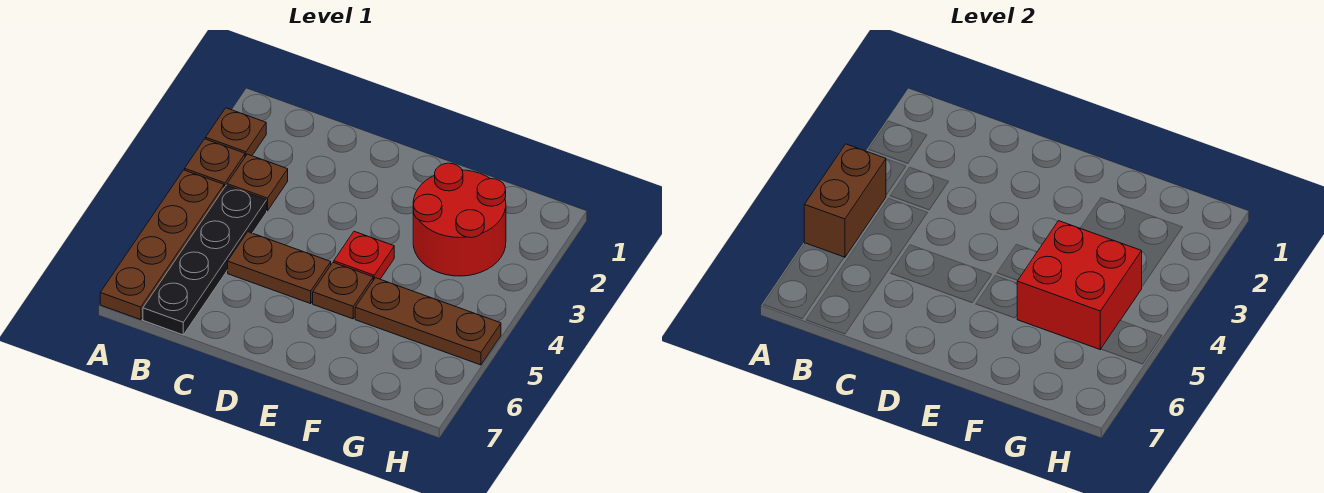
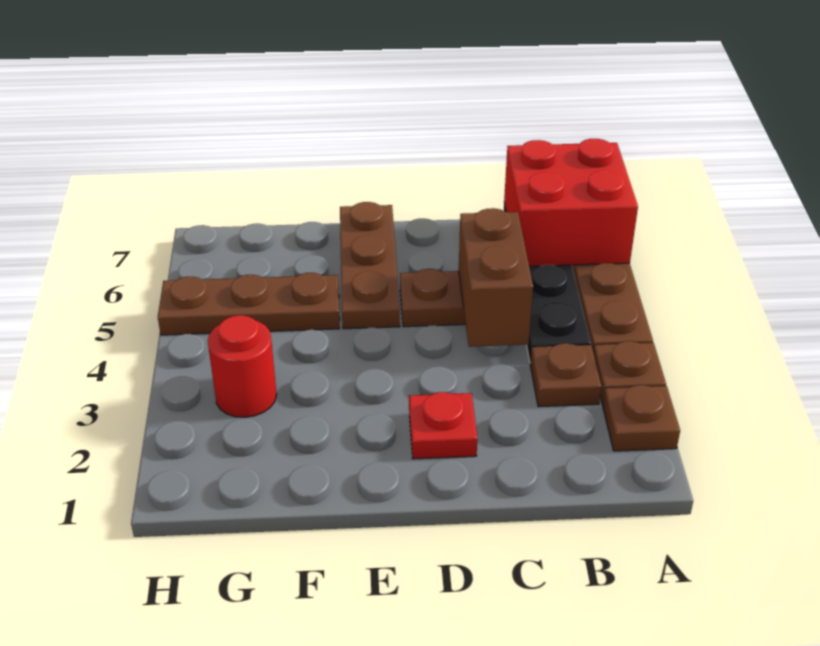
brown brick A4:A5 level 2 -> brown brick C4:C5 level 2
red plate E4 level 1 -> red plate D2 level 1
brown plate E5 level 1 -> brown plate E5:E7 level 1
red round brick F2:G3 level 1 -> red round brick G3 level 1
red brick F4:G5 level 2 -> red brick A6:B7 level 2

